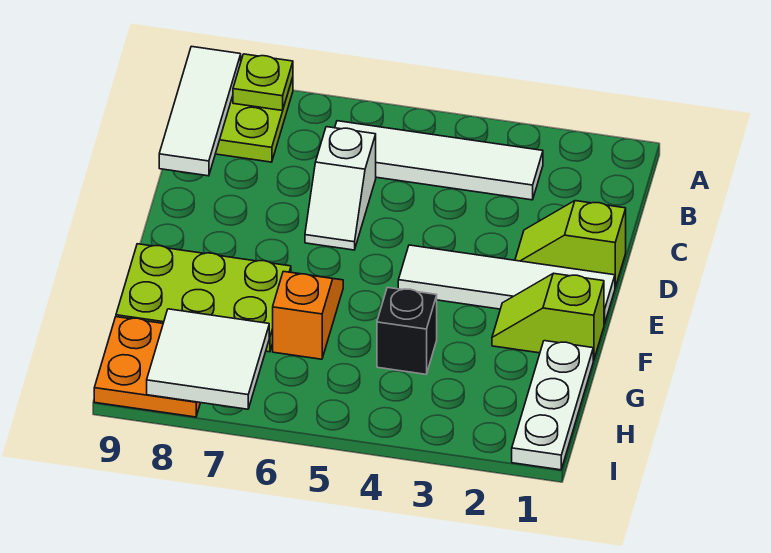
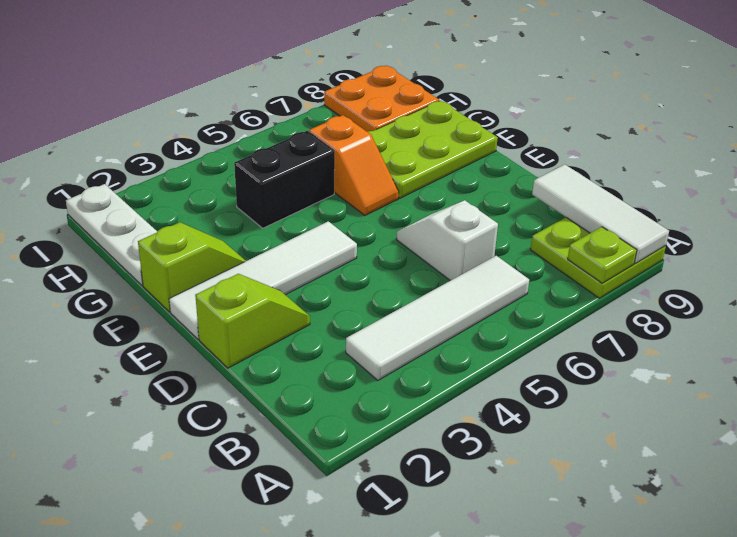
black brick G4 level 1 -> black brick G4:G5 level 1
white tile H7:I8 level 2 -> none

